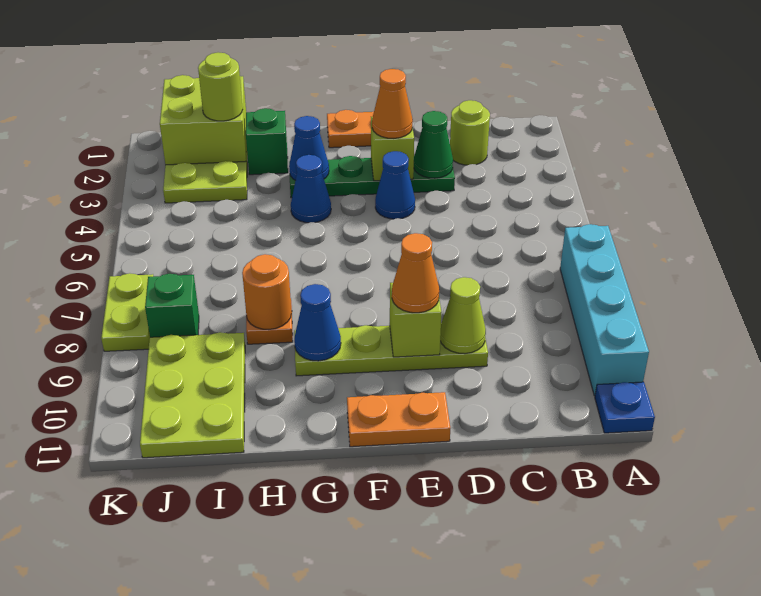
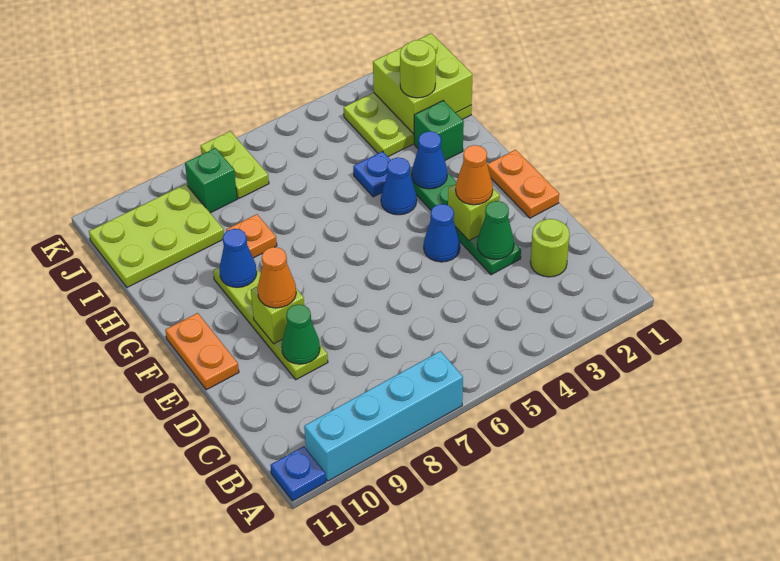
lime cone D9 level 2 -> green cone D9 level 2
none -> blue plate H4 level 1
orange round brick H8 level 2 -> none
lime plate K7:K8 level 1 -> lime plate J7:K7 level 1

